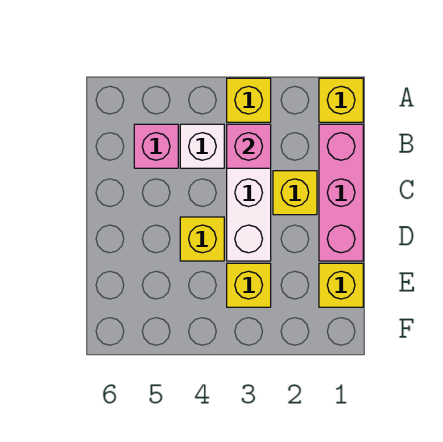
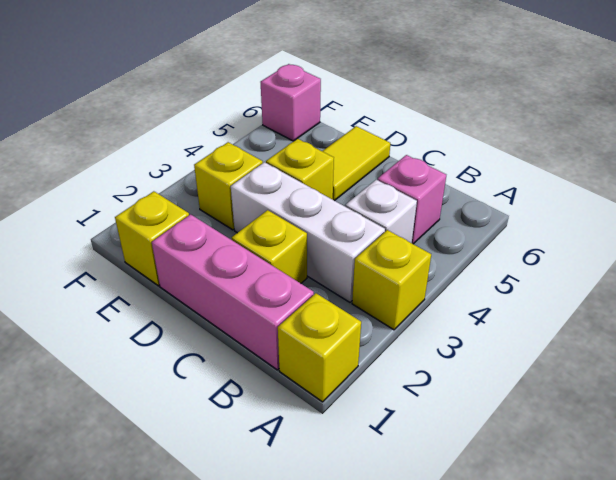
pink brick B3 level 2 -> pink brick F6 level 1
none -> yellow tile D5:D6 level 1

